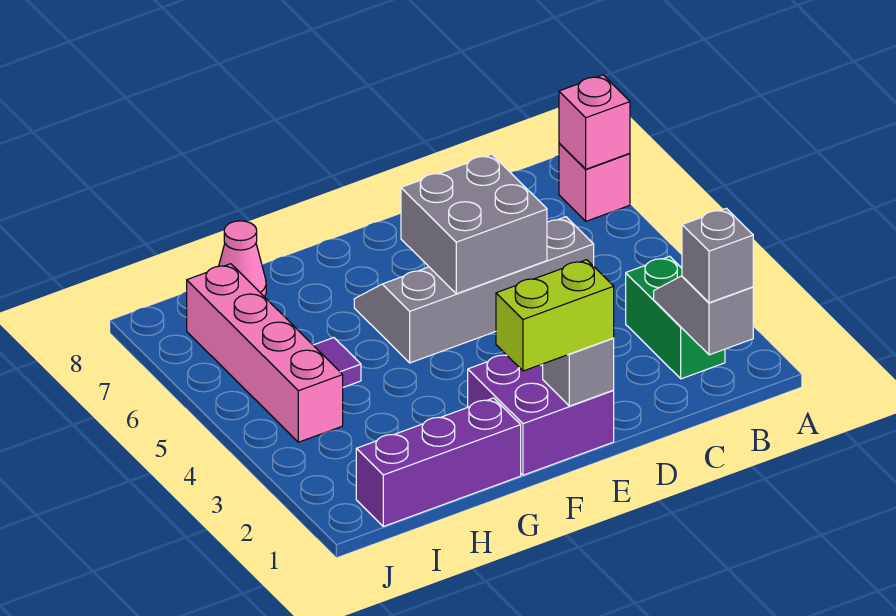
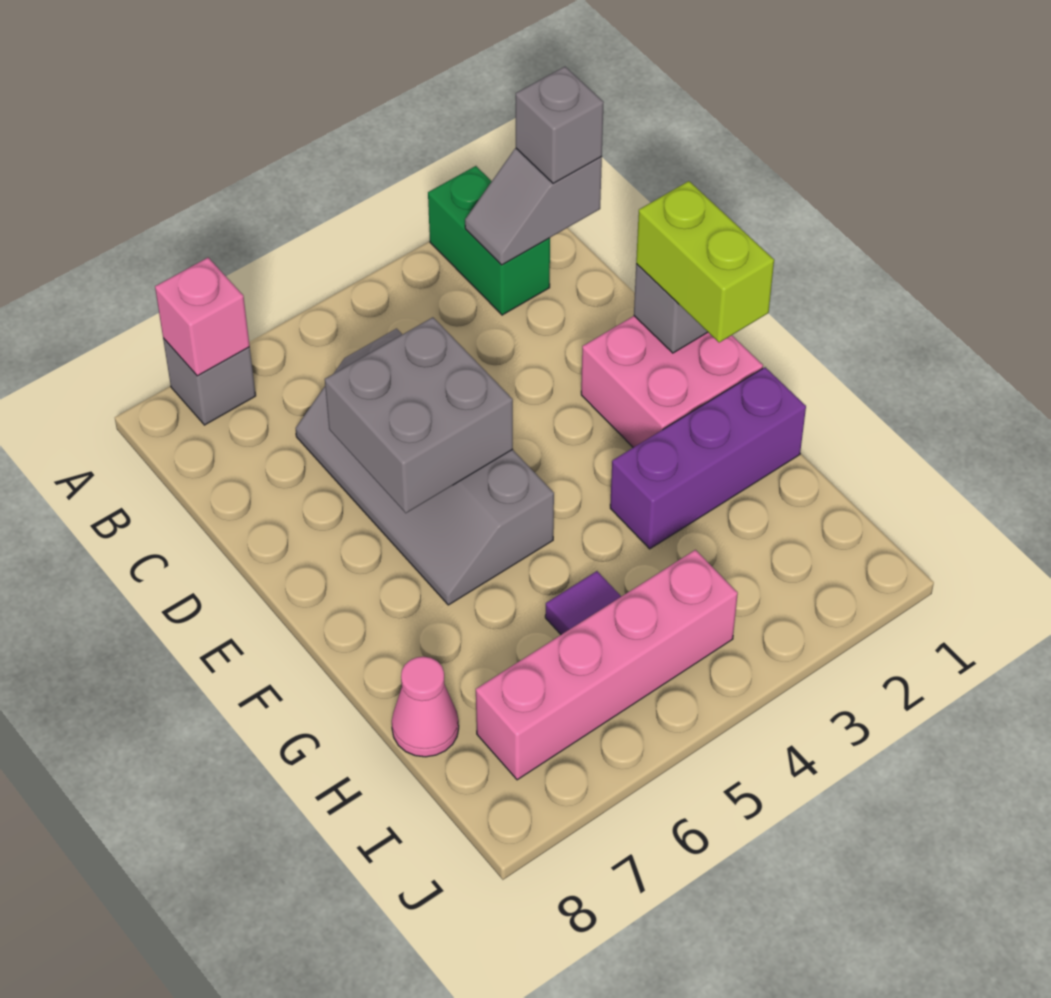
pink brick A7 level 1 -> grey brick A7 level 1
green brick B2:B3 level 1 -> green brick A2:B2 level 1
purple brick E1:F2 level 1 -> pink brick E1:F2 level 1
purple brick G1:I1 level 1 -> purple brick G1:G3 level 1

